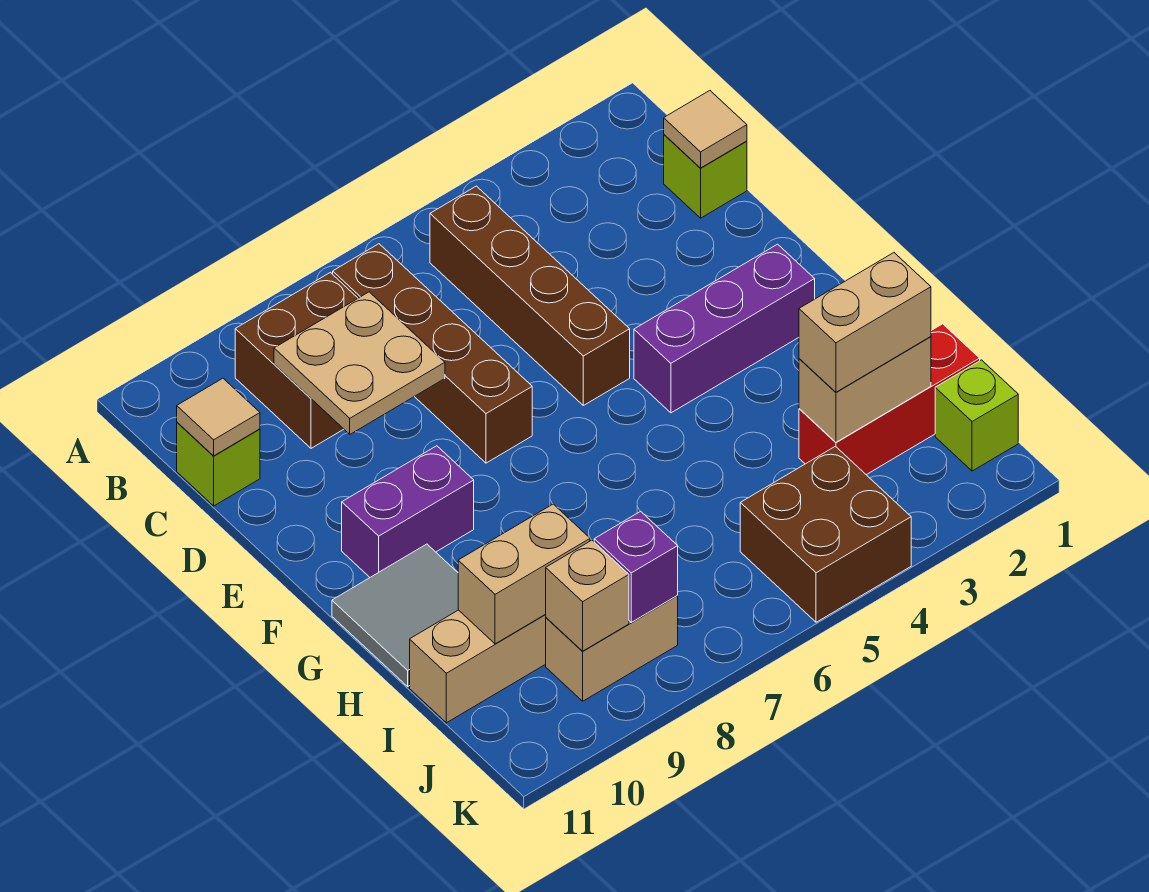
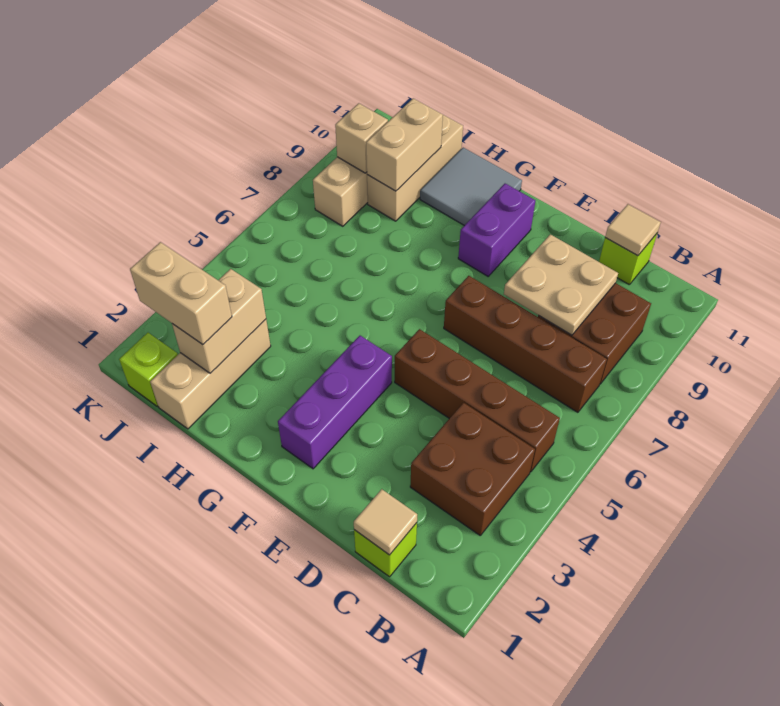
red brick I1:I3 level 1 -> tan brick I1:I3 level 1
tan brick I2:I3 level 3 -> tan brick I2:J2 level 3
brown brick J4:K5 level 1 -> brown brick B3:C4 level 1
purple brick J8 level 2 -> none

